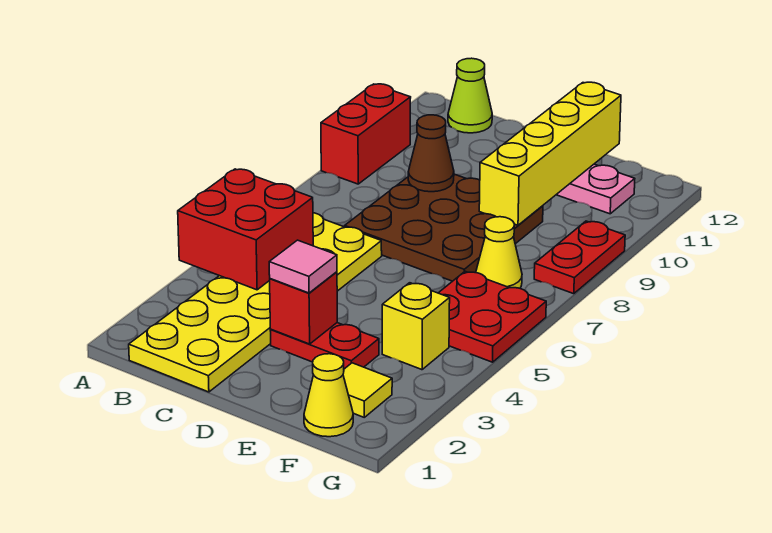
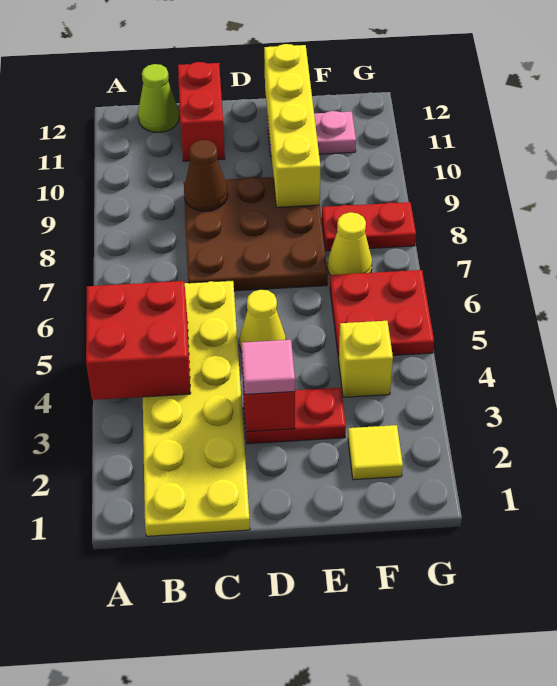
red brick A9:A10 level 1 -> red brick C11:C12 level 1
yellow cone F1 level 1 -> yellow cone D5 level 1
red plate G8:G9 level 1 -> red plate F8:G8 level 1

